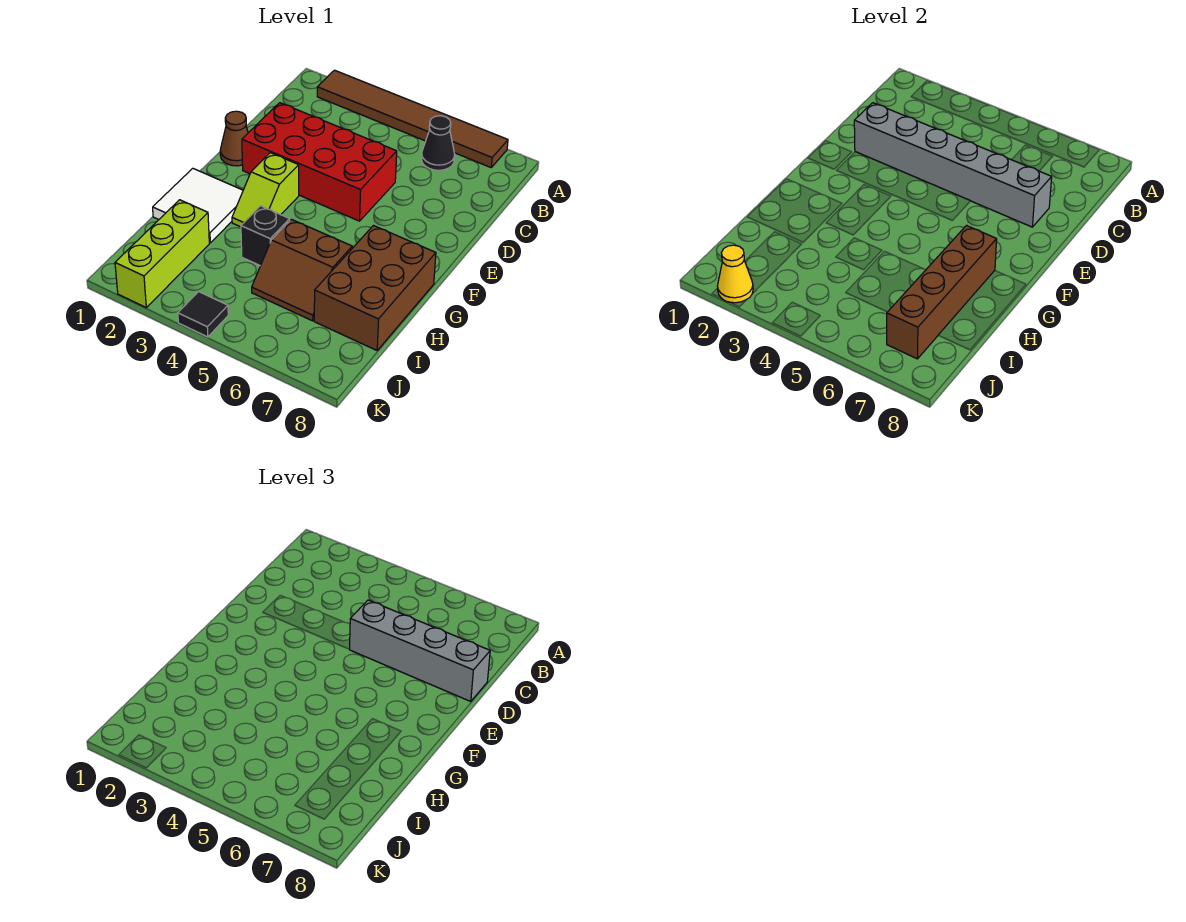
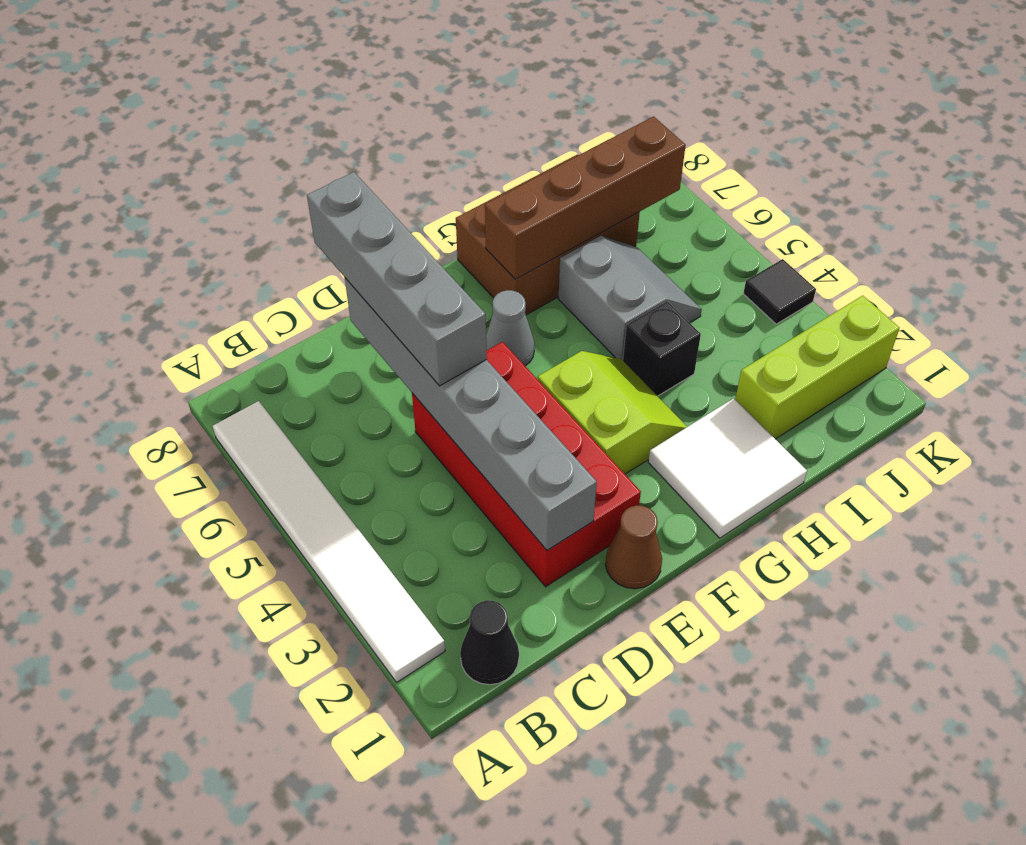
brown tile A2:A7 level 1 -> white tile A2:A7 level 1
black cone B6 level 1 -> black cone B1 level 1
lime slope F3:G3 level 1 top F -> lime slope F3:G4 level 1 top F
none -> grey cone F6 level 1
brown slope H5:I6 level 1 top H -> grey slope H5:I6 level 1 top H
yellow cone K2 level 2 -> none

